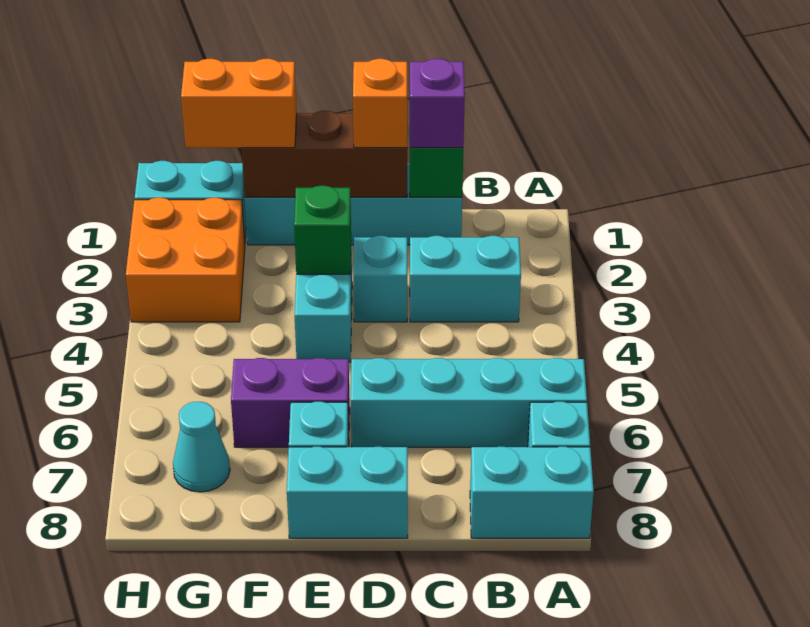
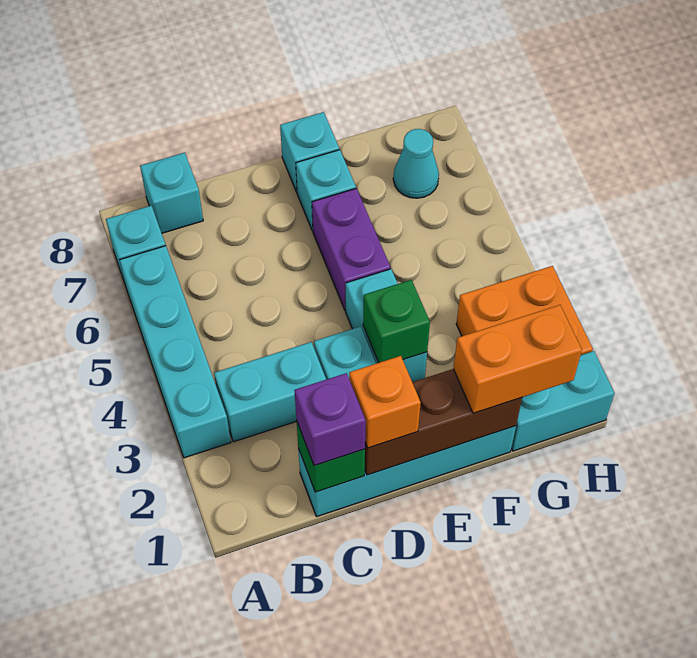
cyan brick A6:D6 level 1 -> cyan brick A3:A6 level 1
cyan brick A8:B8 level 1 -> cyan brick B8 level 1
cyan brick D8:E8 level 1 -> cyan brick E8 level 1
purple brick E6:F6 level 1 -> purple brick E5:E6 level 1

